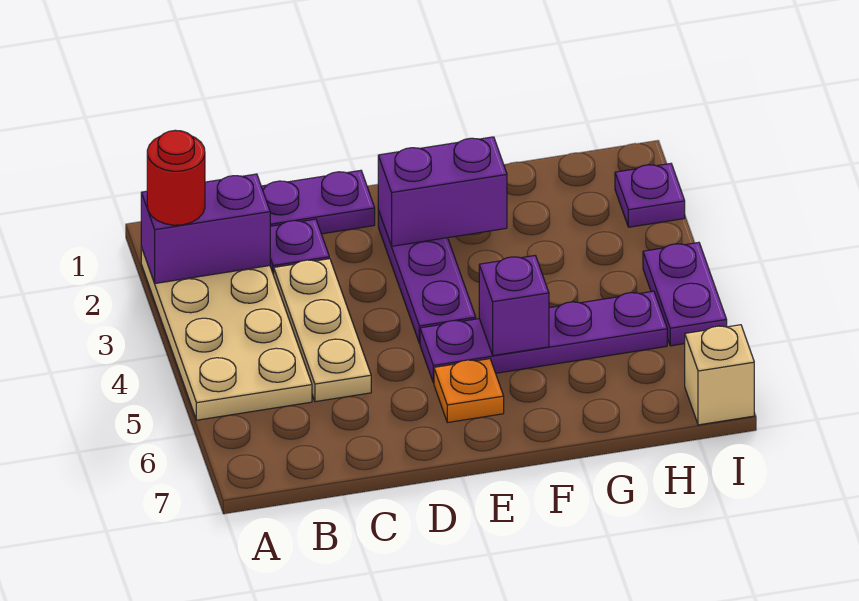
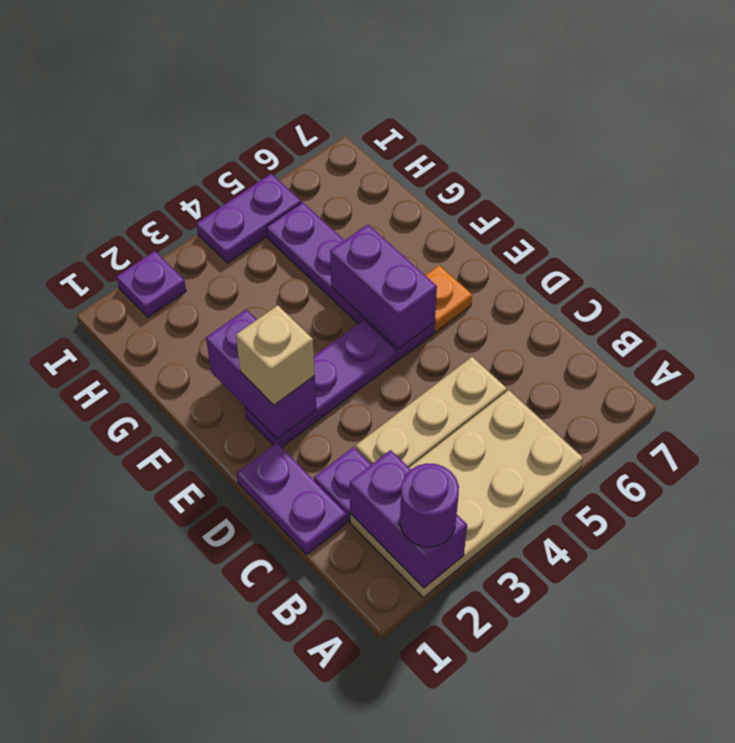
red round brick A2 level 3 -> purple round brick A2 level 3
purple brick F5 level 2 -> purple brick E5:F5 level 2
tan brick I7 level 1 -> tan brick E2 level 3

